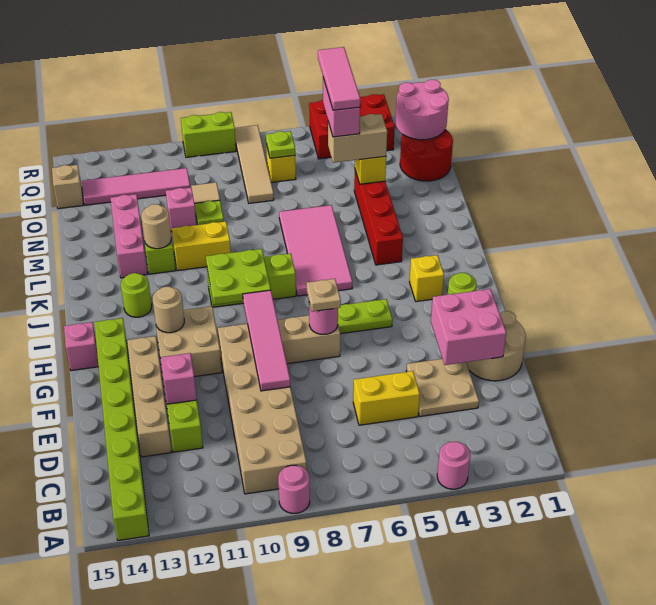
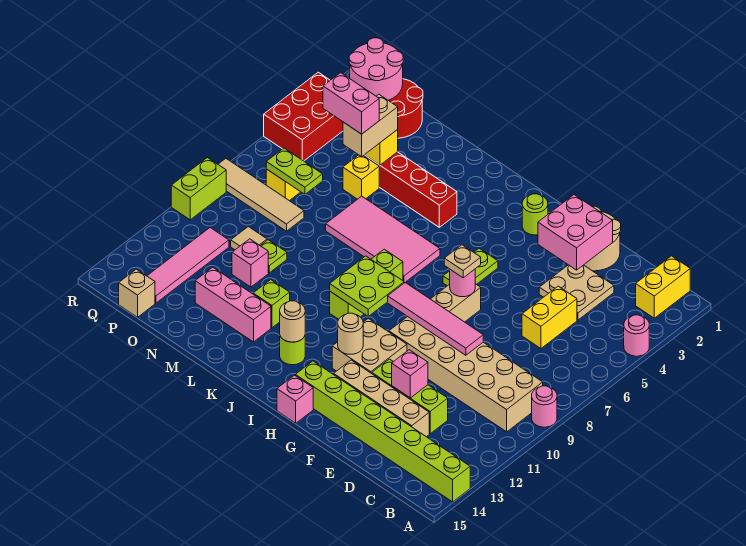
yellow brick I3 level 1 -> yellow brick N5 level 1
yellow brick L10:L11 level 1 -> yellow brick B1:B2 level 1
tan round brick L12 level 2 -> tan round brick J13 level 2
pink tile N5:P5 level 5 -> none
lime plate P7 level 2 -> lime plate O7:P7 level 2

